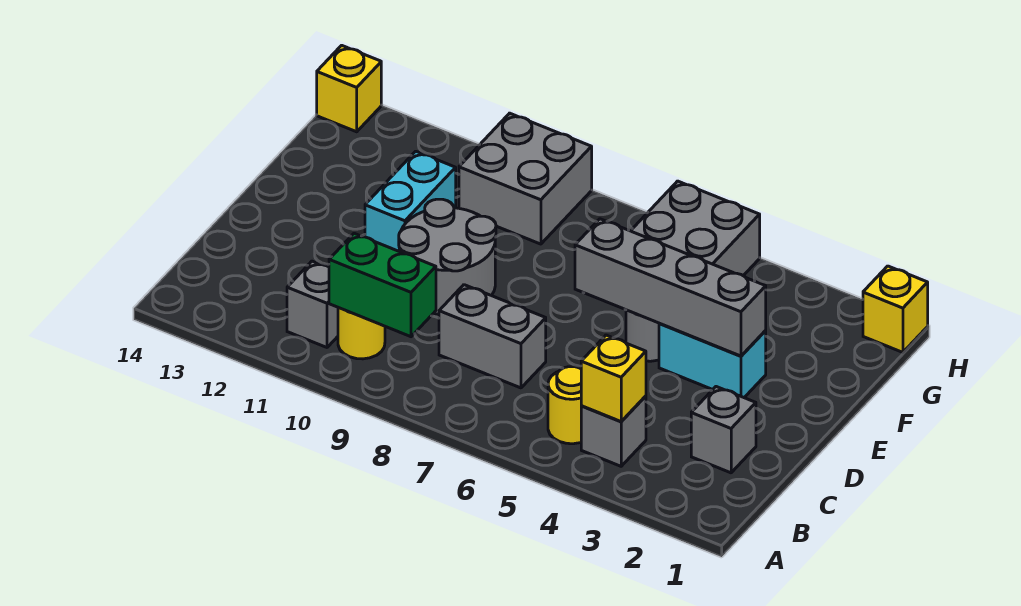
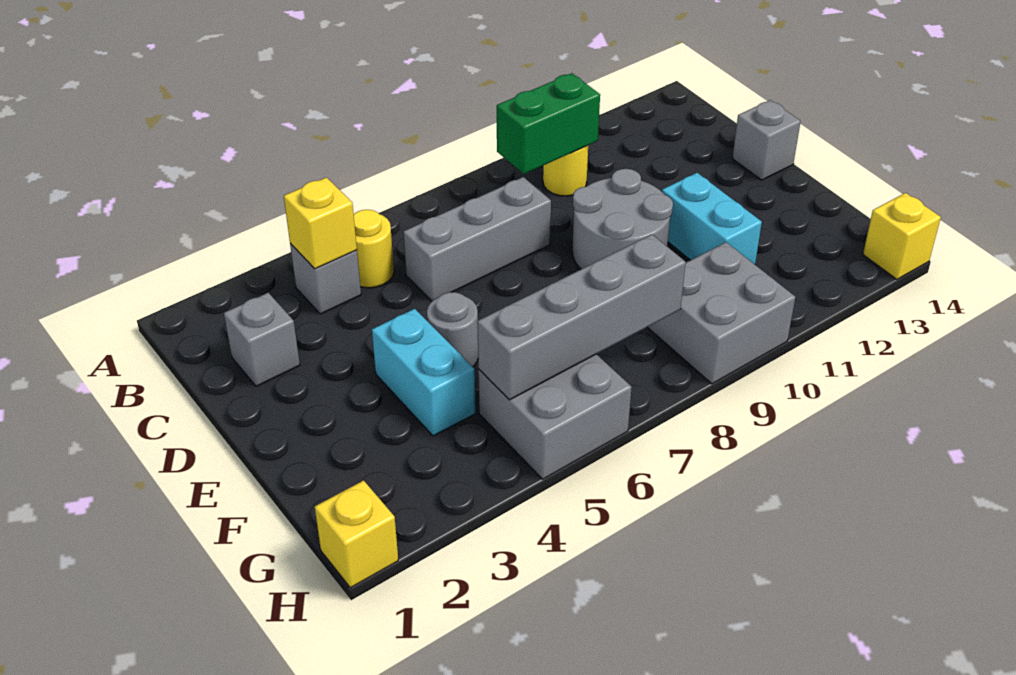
grey brick B11 level 1 -> grey brick D14 level 1
grey brick C7:C8 level 1 -> grey brick C6:C8 level 1
cyan brick E3:E4 level 1 -> cyan brick E4:F4 level 1
grey brick E3:E6 level 2 -> grey brick G5:G8 level 2

